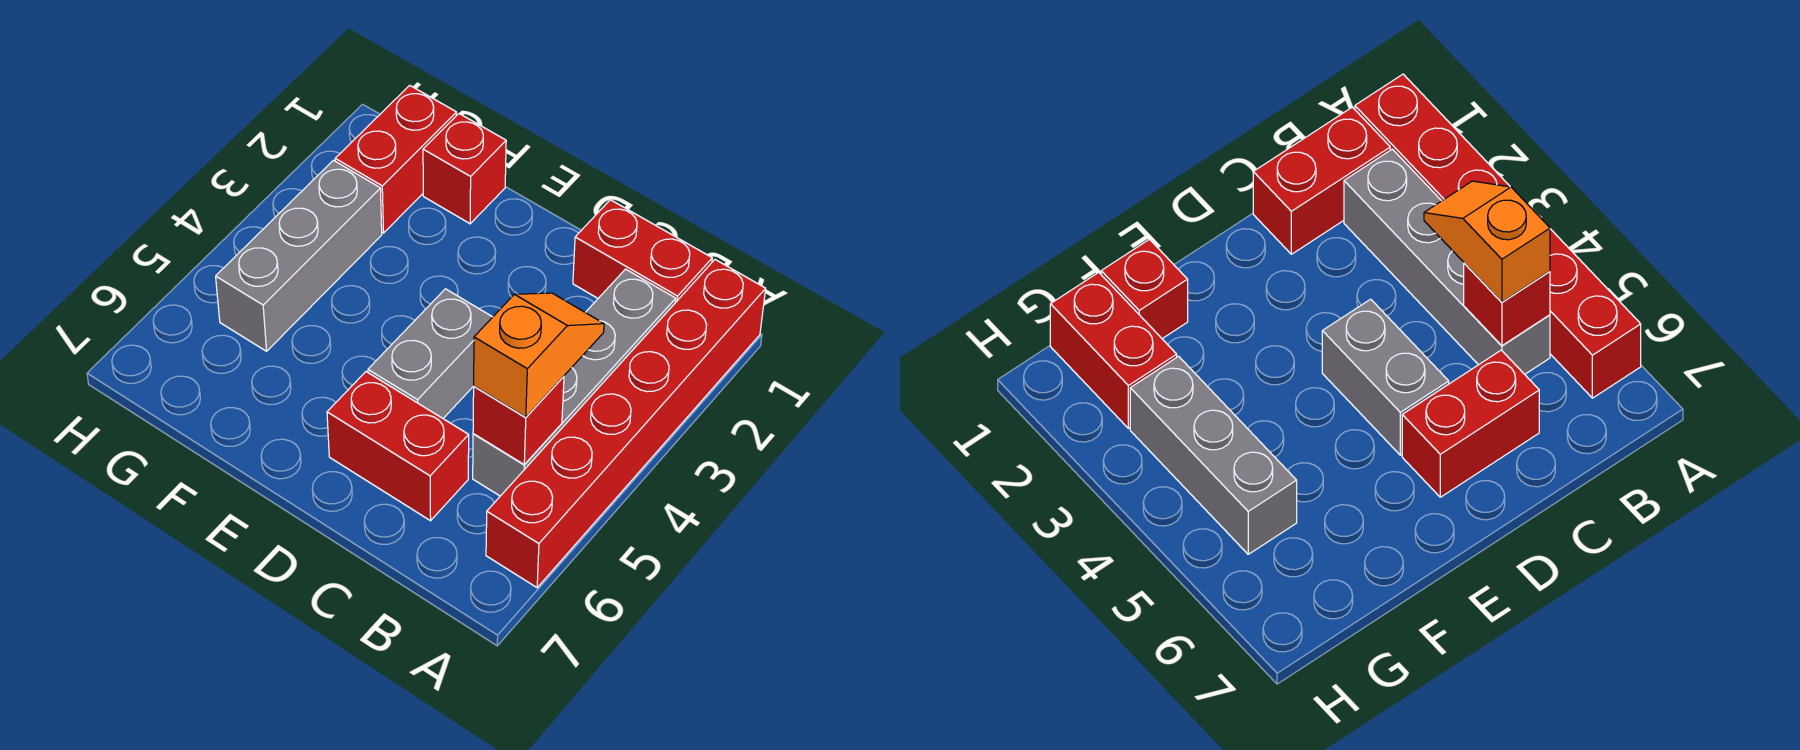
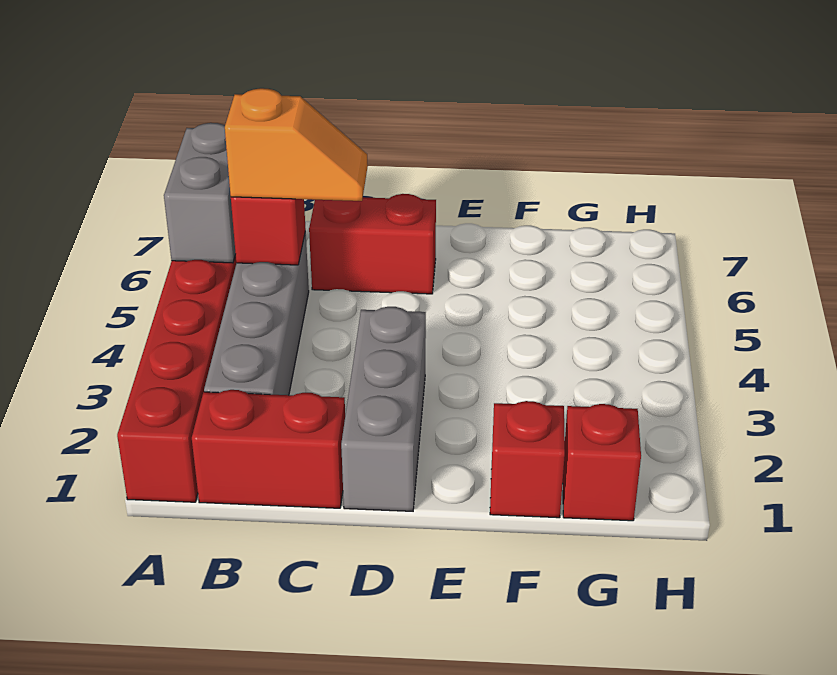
orange slope B4:B5 level 3 top 5 -> orange slope B5:C5 level 3 top B
grey brick D4:D5 level 1 -> grey brick A5:A6 level 2
red brick G1:G2 level 1 -> red brick G1 level 1
grey brick G3:G5 level 1 -> grey brick D1:D3 level 1

